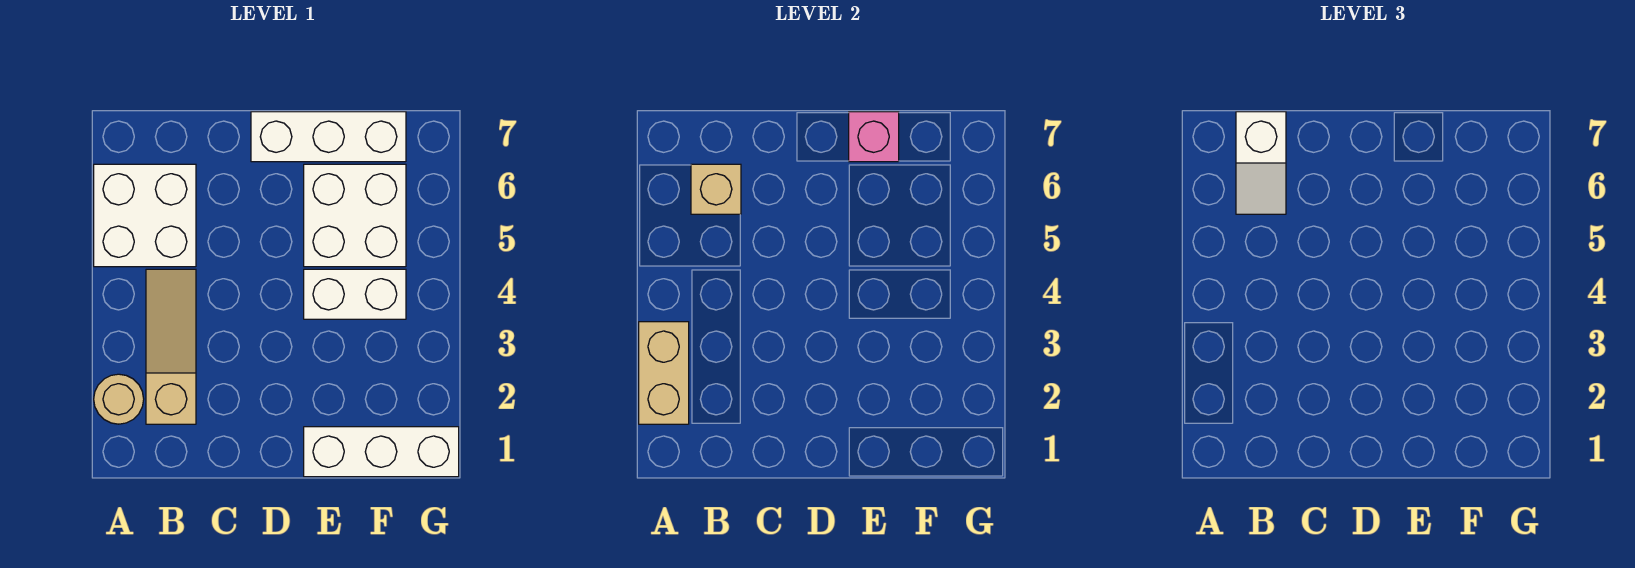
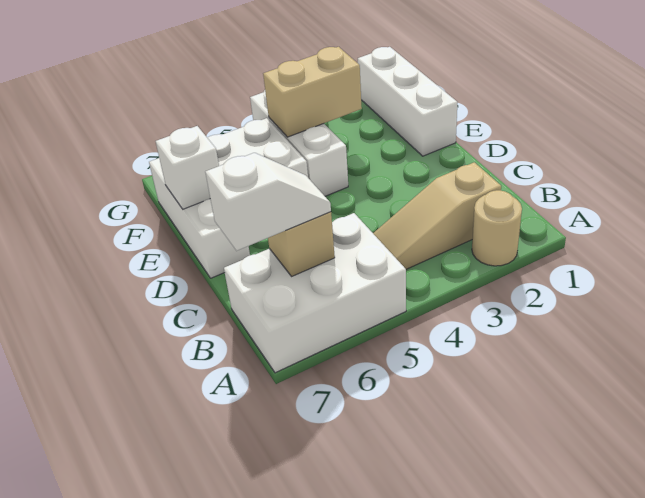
tan brick A2:A3 level 2 -> tan brick F3:F4 level 2
white brick A5:B6 level 1 -> white brick A5:B7 level 1
white brick E4:F4 level 1 -> white brick E4:G4 level 1
pink brick E7 level 2 -> white brick E7 level 2

